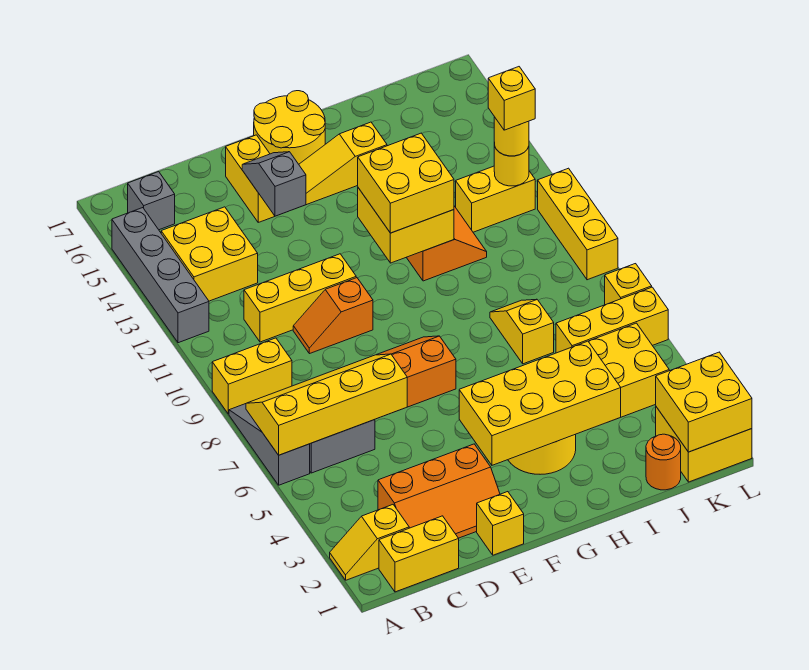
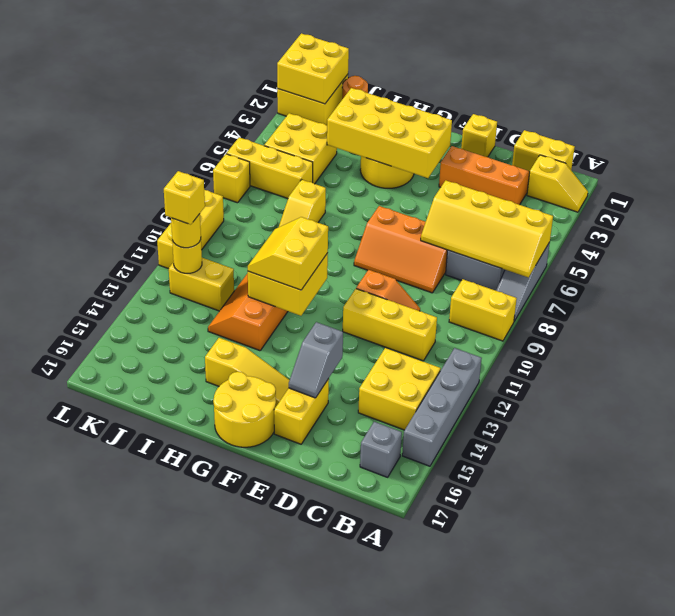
yellow brick G11:H12 level 3 -> yellow slope G11:H12 level 3 top G

